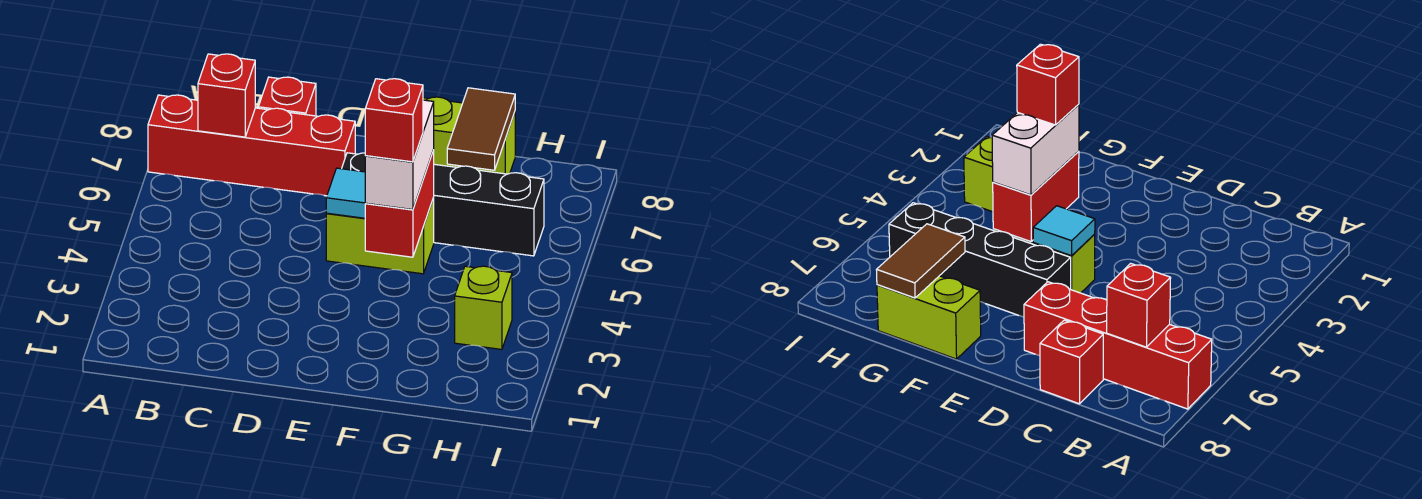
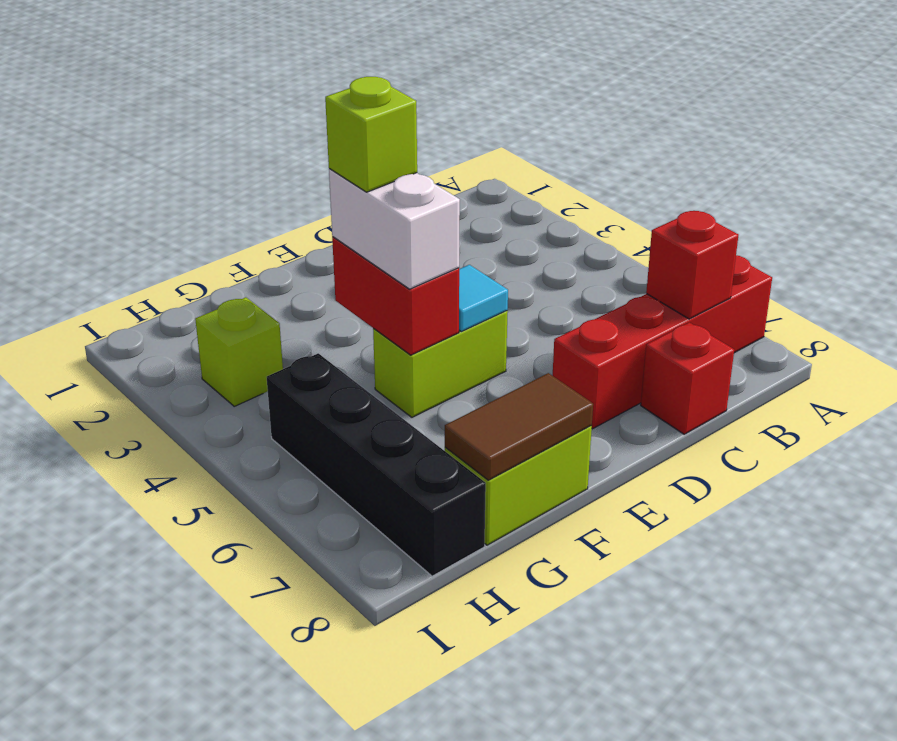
black brick E6:H6 level 1 -> black brick H5:H8 level 1
red brick F4 level 4 -> lime brick F4 level 4
brown tile G7:G8 level 2 -> brown tile F8:G8 level 2

